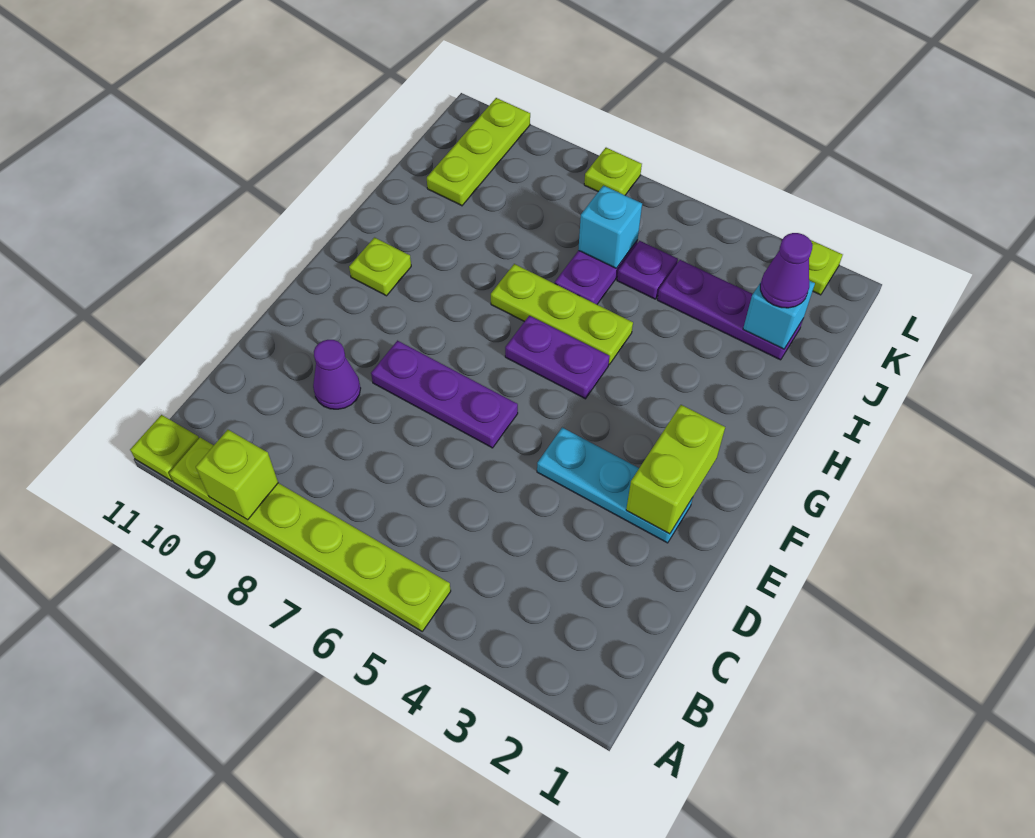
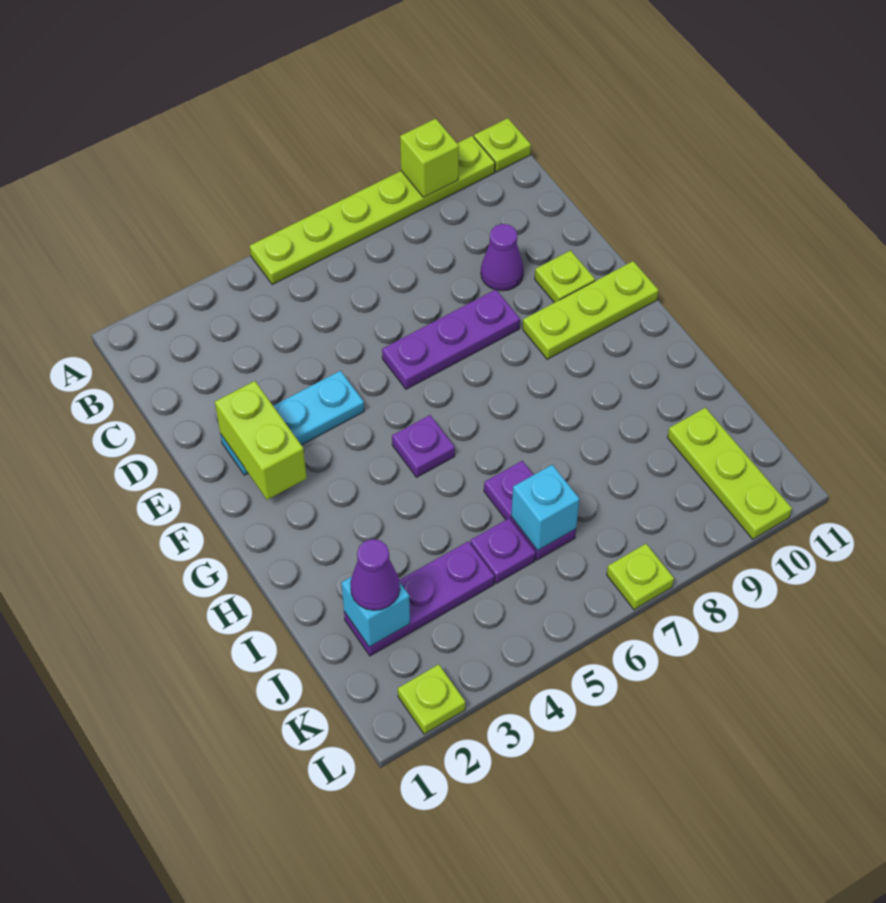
purple plate G5:G6 level 1 -> purple plate G5 level 1
lime plate G10 level 1 -> lime plate E10 level 1
lime plate H5:H7 level 1 -> lime plate F9:F11 level 1

